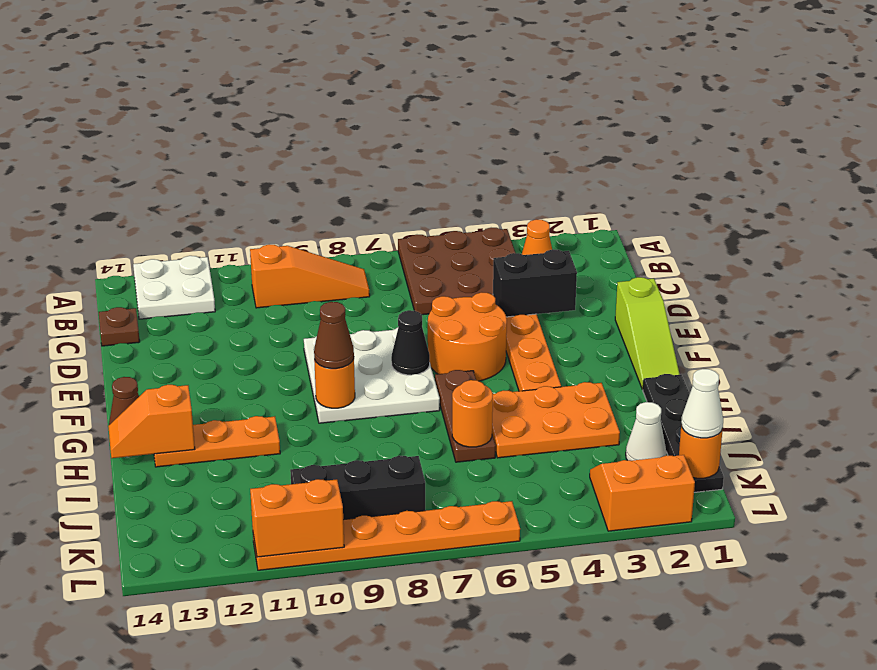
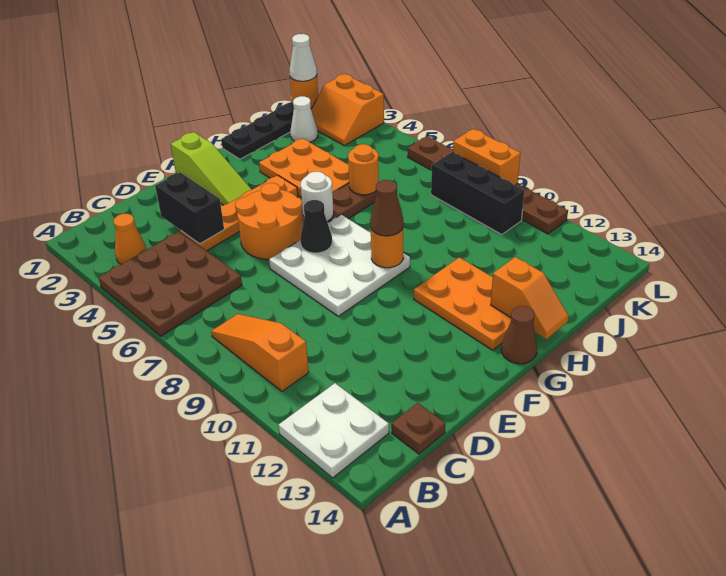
lime slope E1:G1 level 1 top E -> lime slope F1:F3 level 1 top 1
none -> white round brick G6 level 2
orange plate H11:H13 level 1 -> orange plate G11:H13 level 1
orange plate L6:L11 level 1 -> brown plate L6:L11 level 1
orange brick L10:L11 level 2 -> orange brick L8:L9 level 2

